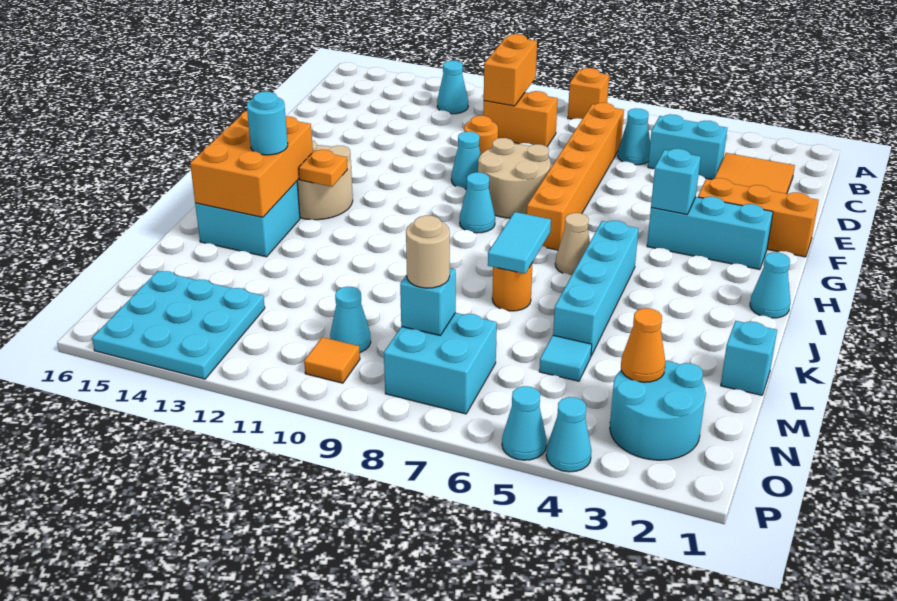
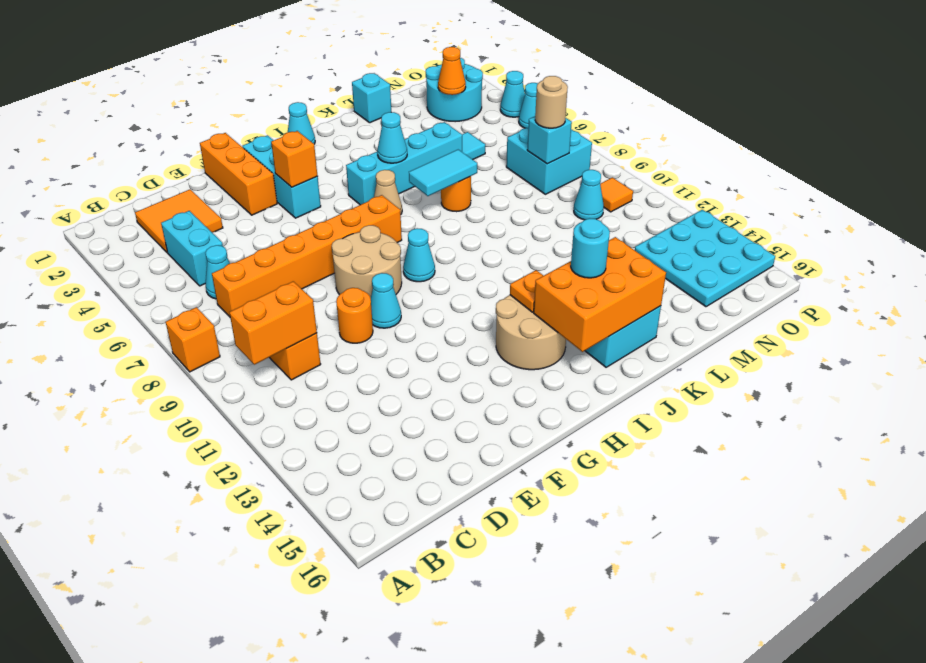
cyan cone B12 level 1 -> cyan cone J5 level 2
cyan brick G4 level 2 -> orange brick G4 level 2

